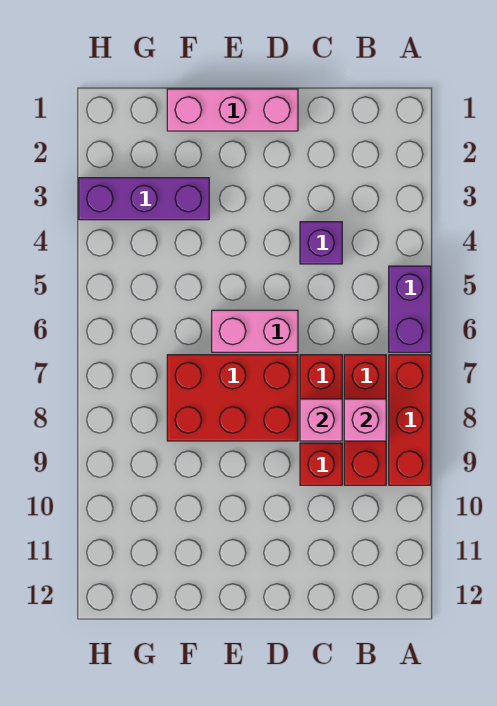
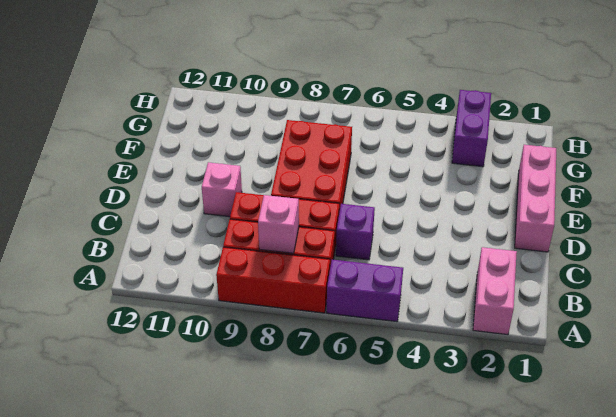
purple brick C4 level 1 -> purple brick C6 level 1
pink brick C8 level 2 -> pink brick D10 level 1
pink brick D6:E6 level 1 -> pink brick A2:B2 level 1
purple brick F3:H3 level 1 -> purple brick G3:H3 level 1

